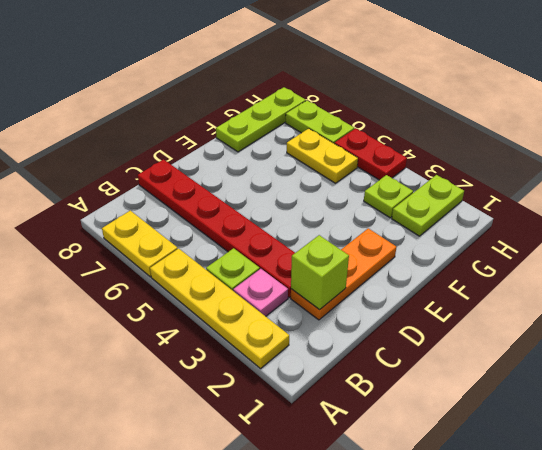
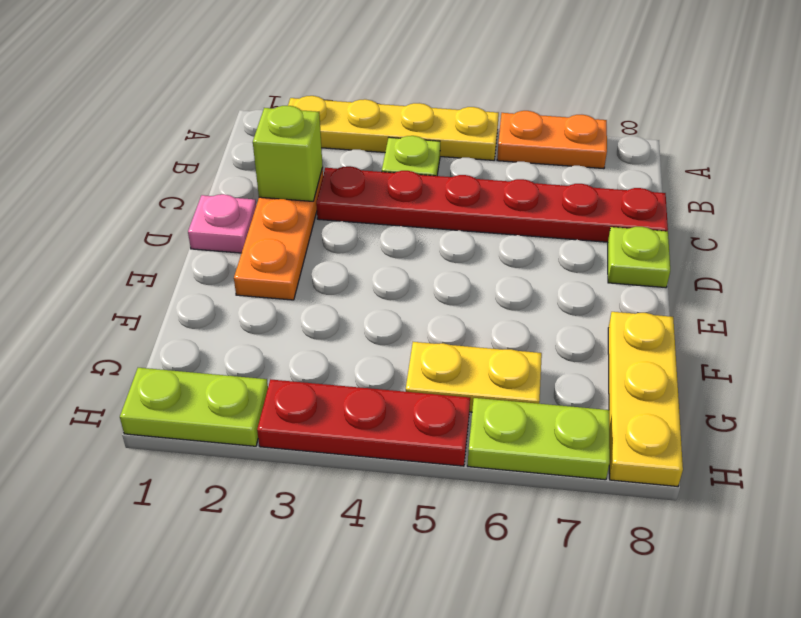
yellow plate A6:A7 level 1 -> orange plate A6:A7 level 1
pink plate B3 level 1 -> pink plate D1 level 1
lime plate F8:H8 level 1 -> yellow plate F8:H8 level 1
lime plate G2:H2 level 1 -> lime plate H1:H2 level 1
lime plate G3 level 1 -> lime plate D8 level 1
red plate H4:H5 level 1 -> red plate H3:H5 level 1

